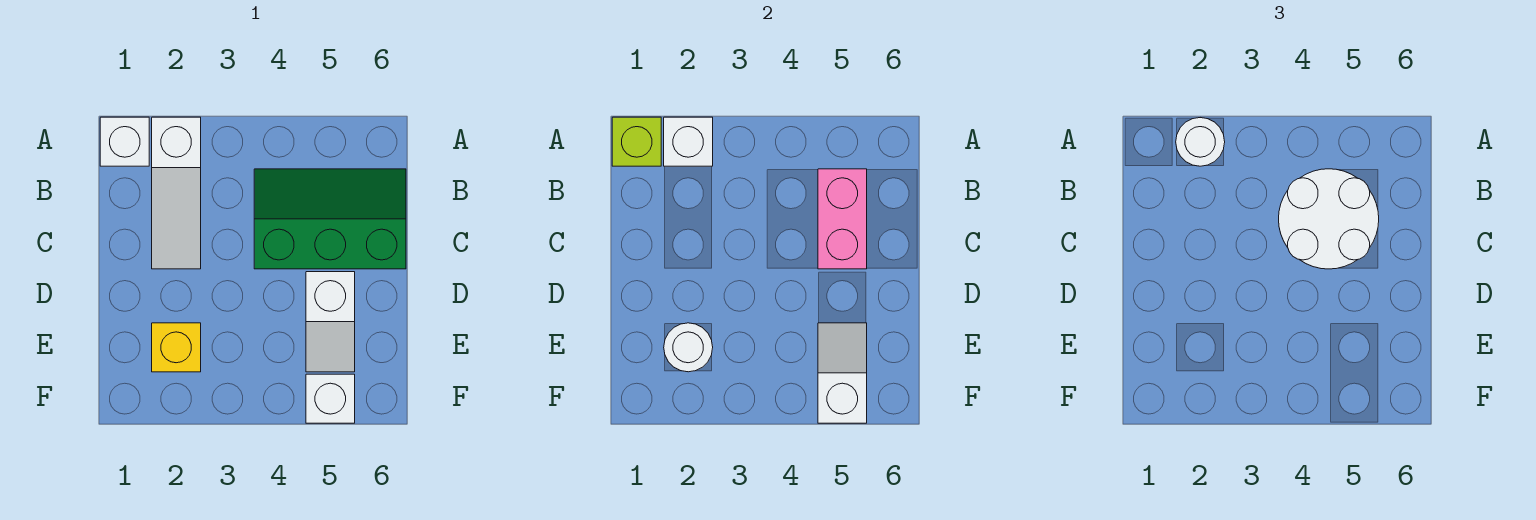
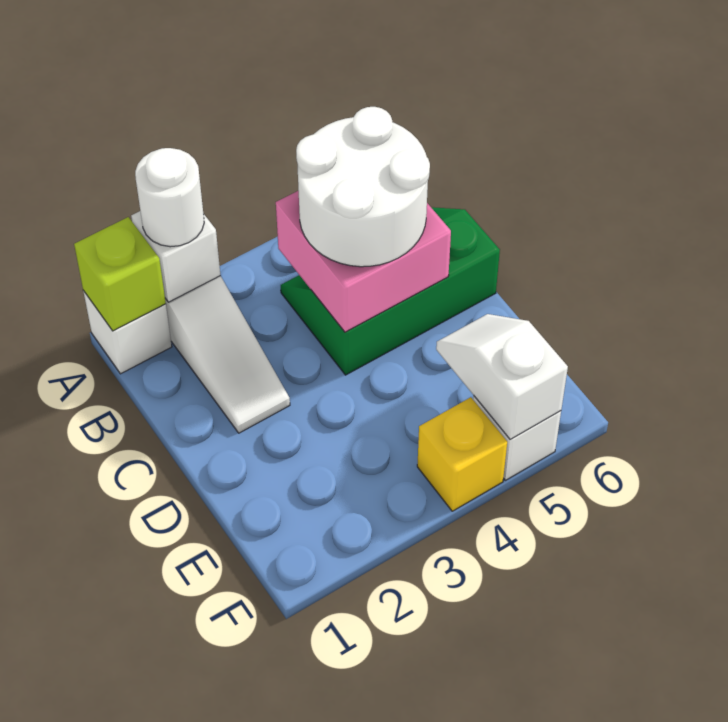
pink brick B5:C5 level 2 -> pink brick B4:C5 level 2
white slope D5:E5 level 1 top D -> none
yellow brick E2 level 1 -> yellow brick F4 level 1
white round brick E2 level 2 -> none

